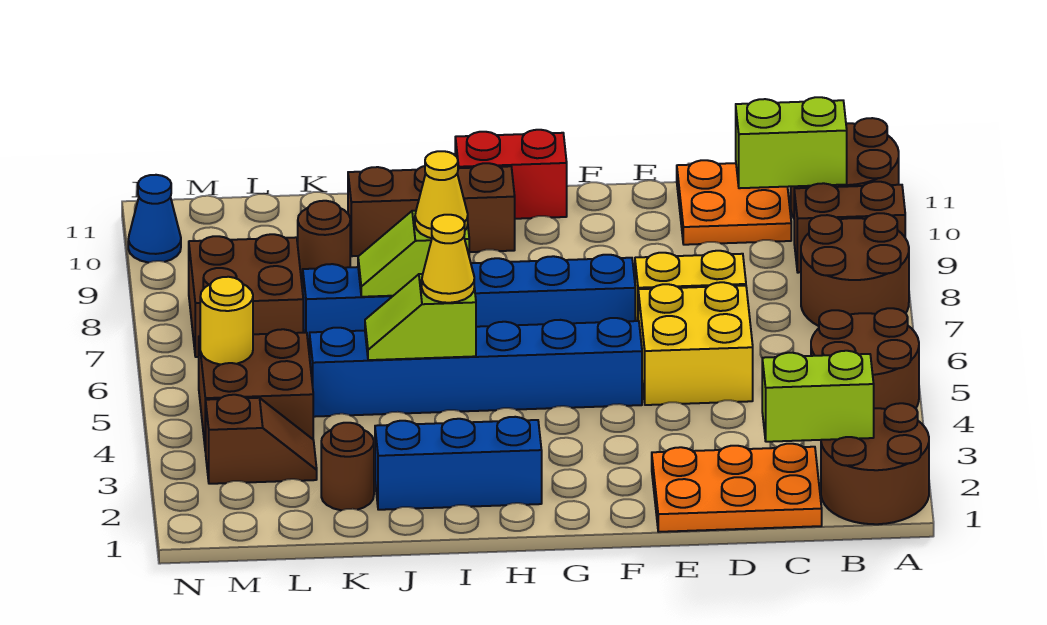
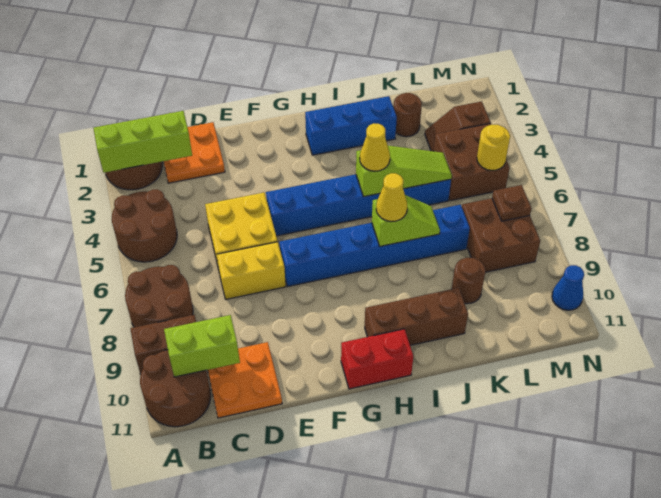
lime brick B2:C2 level 2 -> lime brick A2:C2 level 2
orange plate C1:E2 level 1 -> orange plate C1:D2 level 1
lime slope I5:J5 level 2 top I -> lime slope I5:K5 level 2 top I
none -> brown plate M7 level 2

